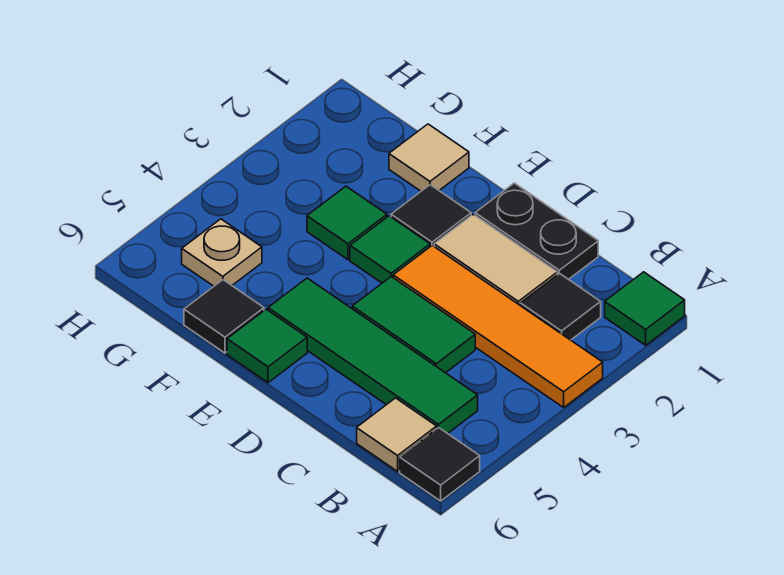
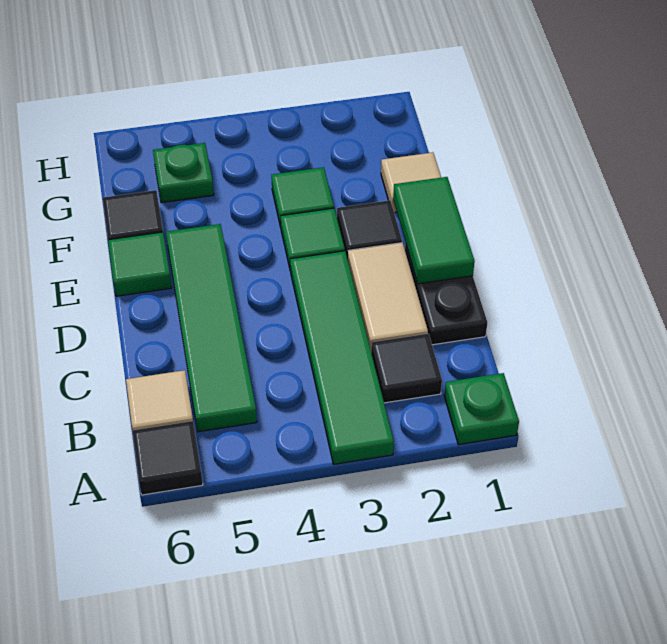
green tile A1 level 1 -> green plate A1 level 1
orange tile A3:D3 level 1 -> green tile A3:D3 level 1
green tile C4:D4 level 1 -> green tile D1:E1 level 2
tan plate G5 level 1 -> green plate G5 level 1

